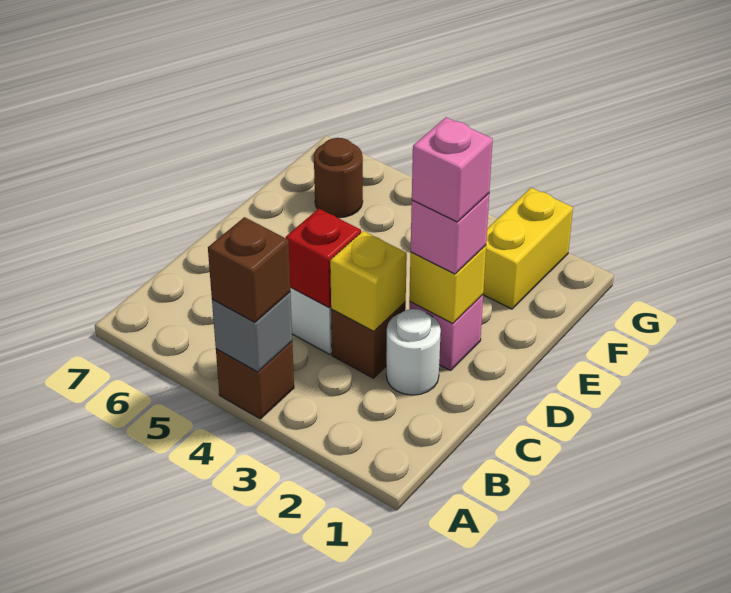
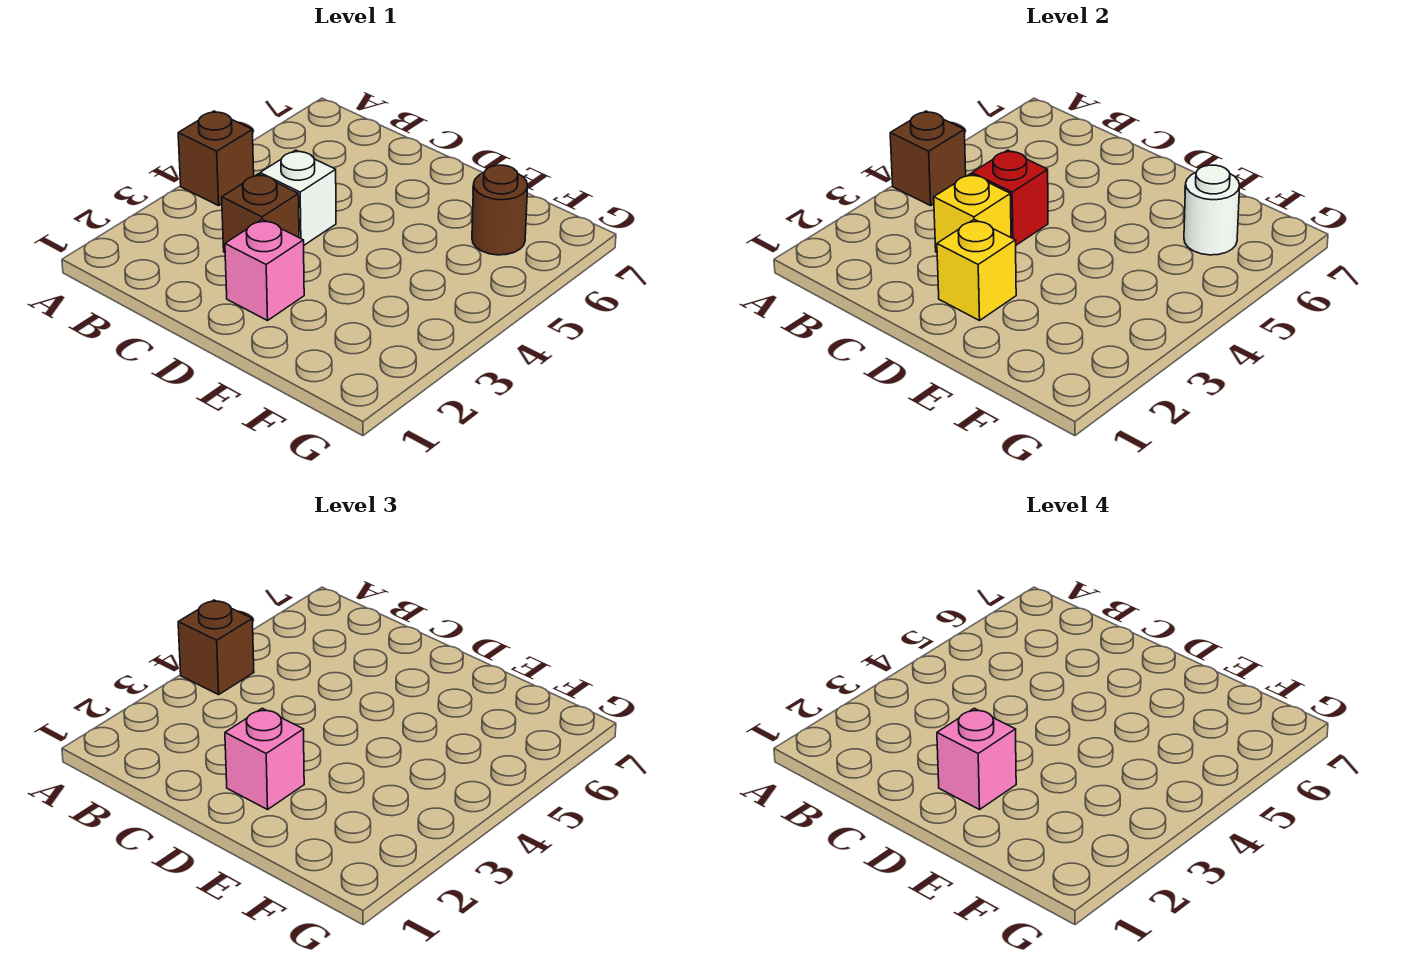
grey brick A4 level 2 -> brown brick A4 level 2
white round brick C2 level 1 -> white round brick F6 level 2
yellow brick F2:G2 level 1 -> none

